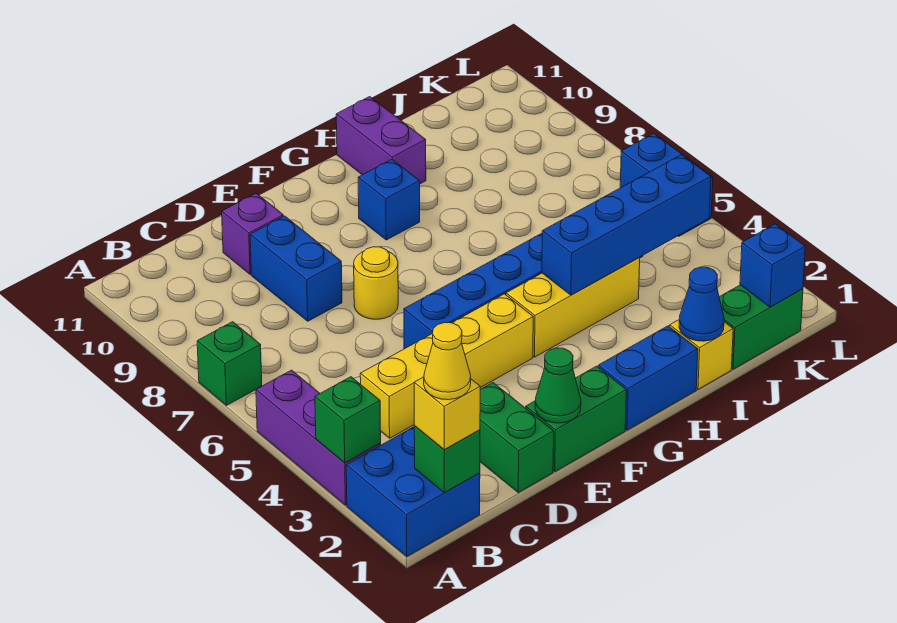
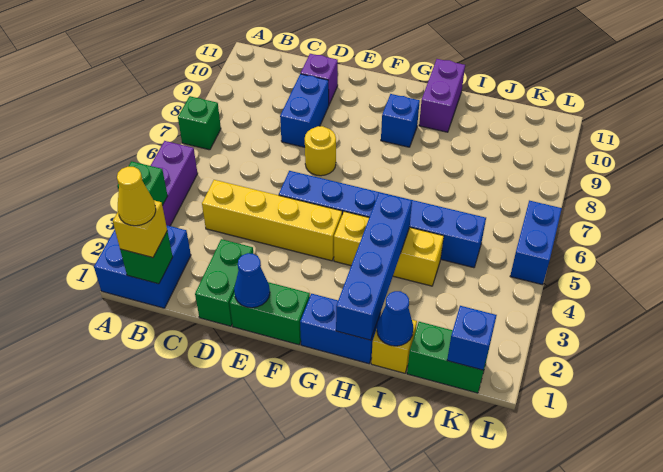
green cone E1 level 2 -> blue cone E1 level 2
blue brick H4:K4 level 2 -> blue brick H1:H4 level 2

